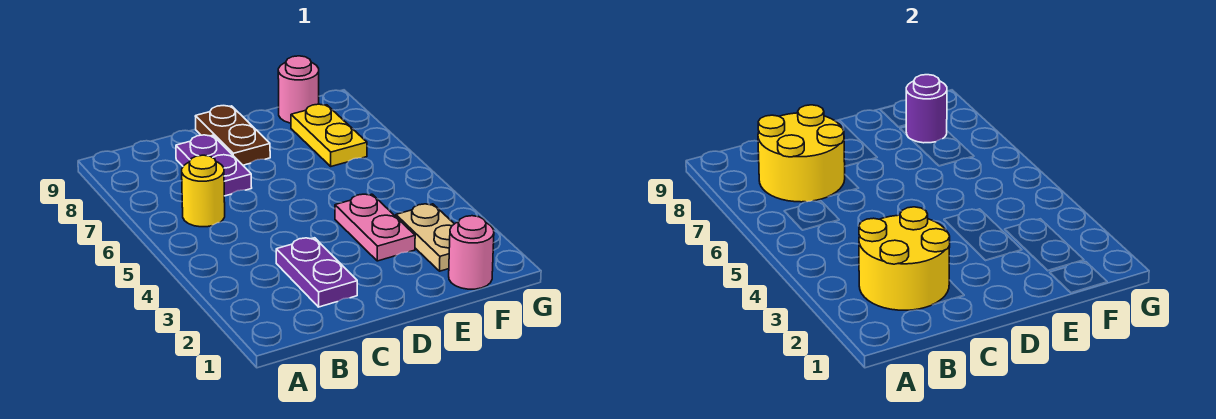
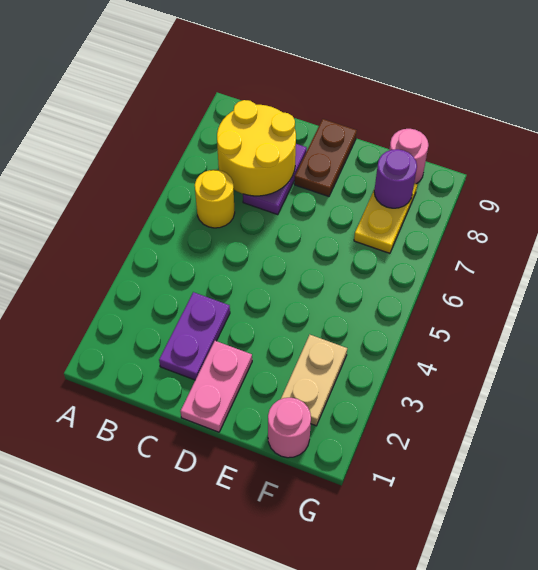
yellow round brick B2:C3 level 2 -> none
pink plate E3:E4 level 1 -> pink plate D1:D2 level 1

